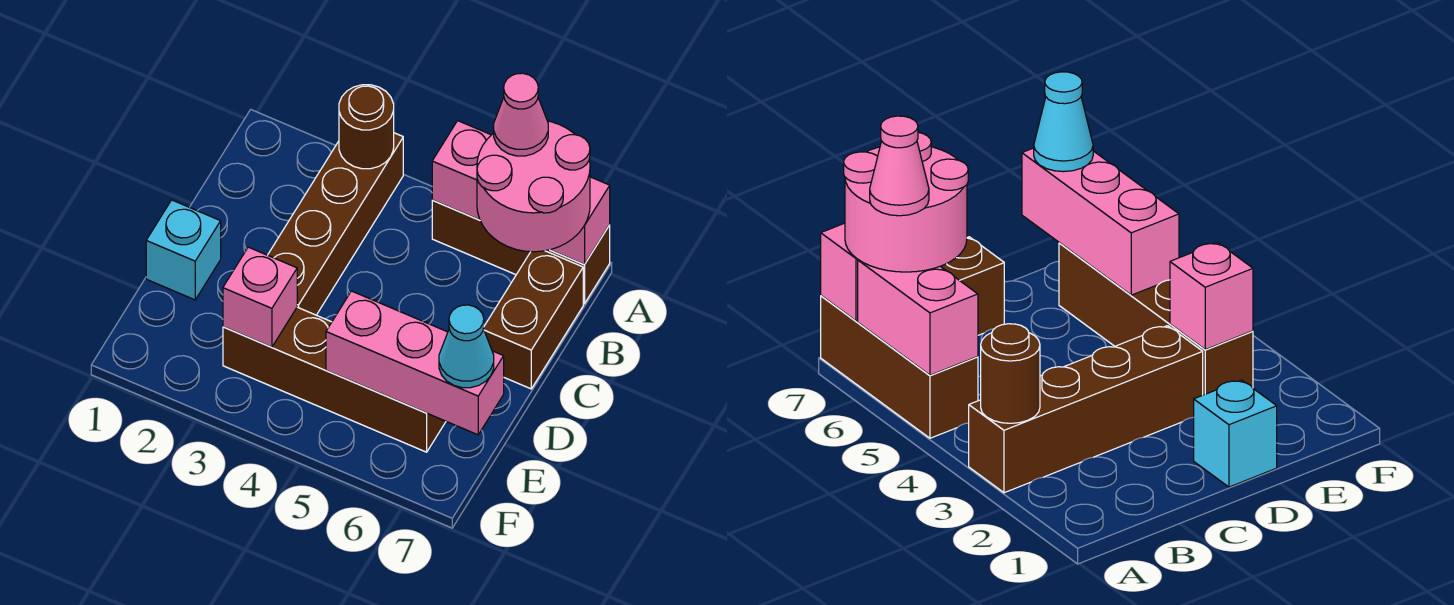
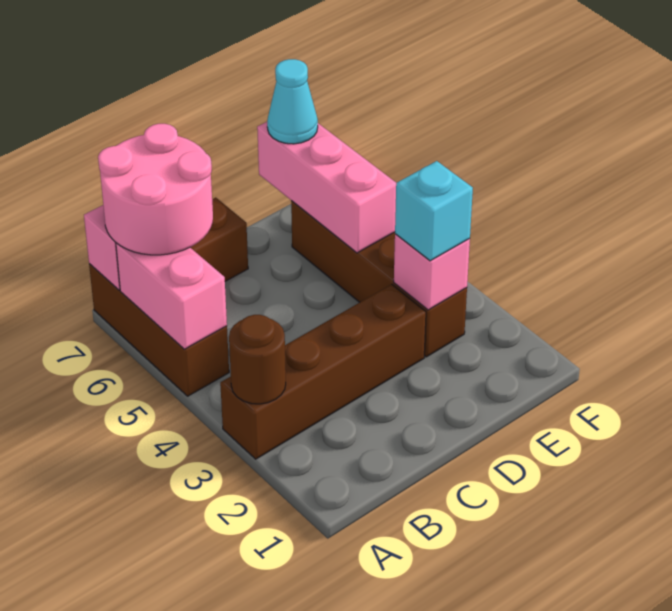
pink cone A6 level 4 -> none
cyan brick D1 level 1 -> cyan brick E3 level 3

